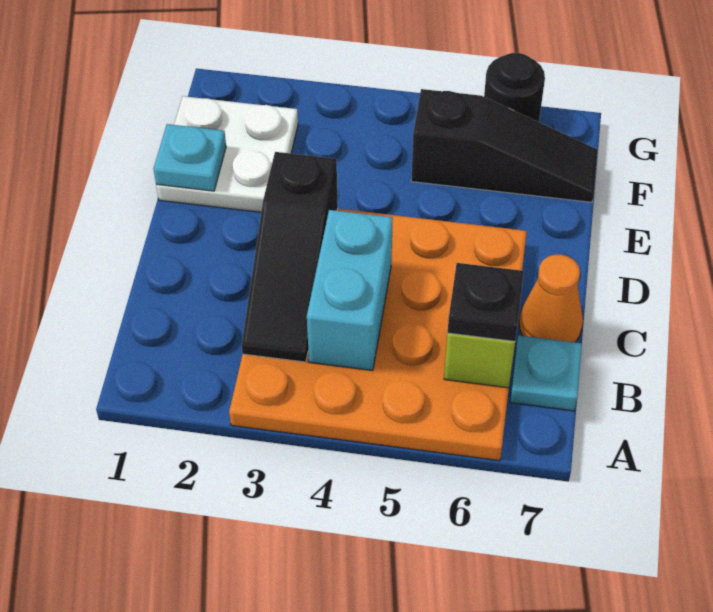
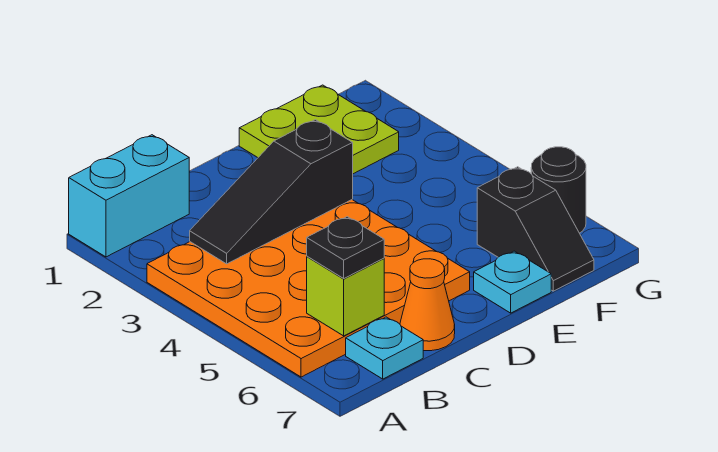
cyan brick B4:C4 level 2 -> cyan brick A1:B1 level 1
white plate E1:F2 level 1 -> lime plate E1:F2 level 1
cyan plate E1 level 2 -> cyan plate E7 level 1
black slope F5:F7 level 1 top 5 -> black slope F6:F7 level 1 top 6

